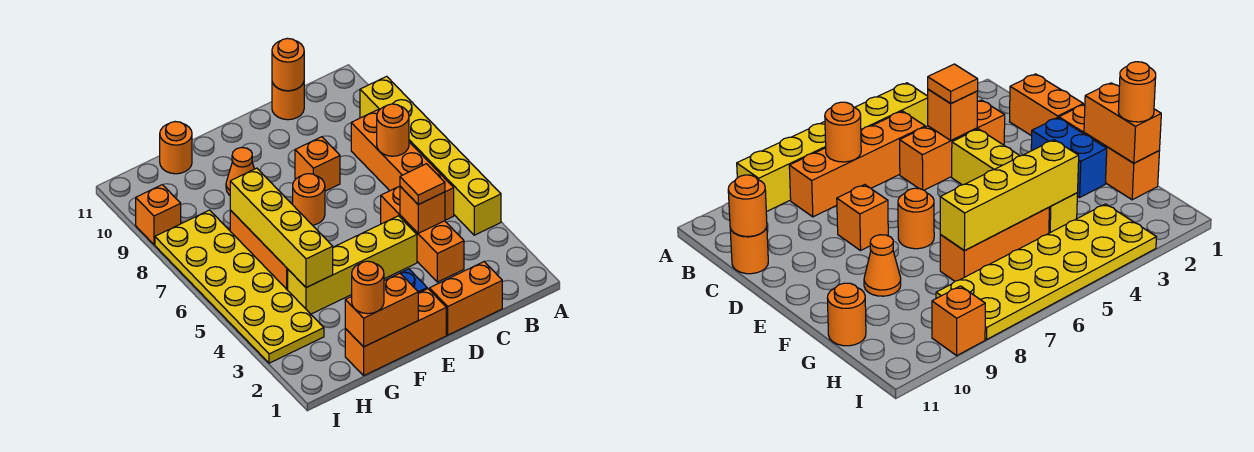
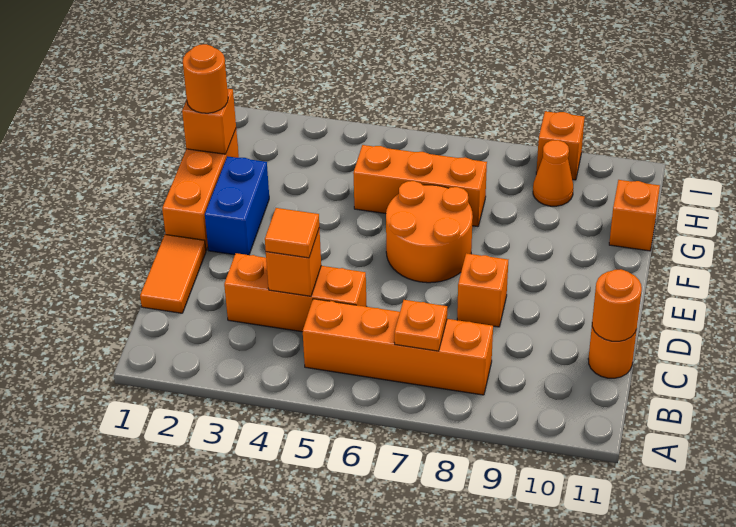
yellow brick A4:A9 level 1 -> none
orange round brick B7 level 2 -> orange plate B7 level 2
orange brick C1:D1 level 1 -> orange tile C1:D1 level 1
yellow brick D4:G4 level 1 -> none
orange round brick E7 level 1 -> orange round brick E6:F7 level 1
orange brick F1:G1 level 2 -> orange brick G1 level 2
orange cone F9 level 1 -> orange cone H9 level 1
yellow brick G4:G7 level 2 -> none
orange round brick G11 level 1 -> orange brick G11 level 1
yellow plate H3:I8 level 1 -> none

